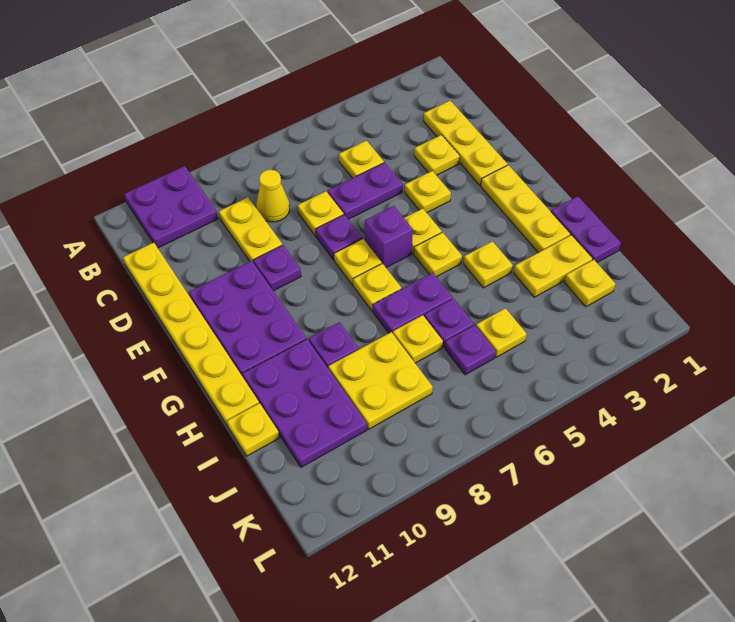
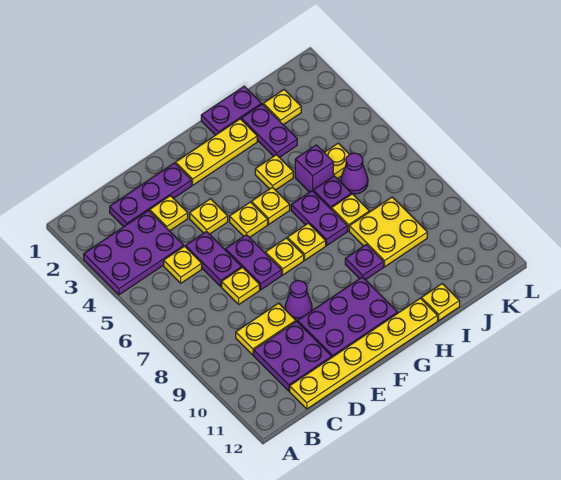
purple plate A10:B11 level 1 -> purple plate C10:D11 level 1
yellow plate C2:E2 level 1 -> purple plate C2:E2 level 1
yellow cone C8 level 1 -> none
purple plate E7 level 1 -> purple plate E6:E7 level 1
purple plate E9 level 1 -> purple cone E9 level 1
purple brick F6 level 1 -> purple brick I5 level 1
purple plate H10:J11 level 1 -> purple plate A3:C4 level 1
yellow plate I2:I3 level 1 -> purple plate I2:I3 level 1
purple plate J6 level 1 -> purple cone J6 level 1

